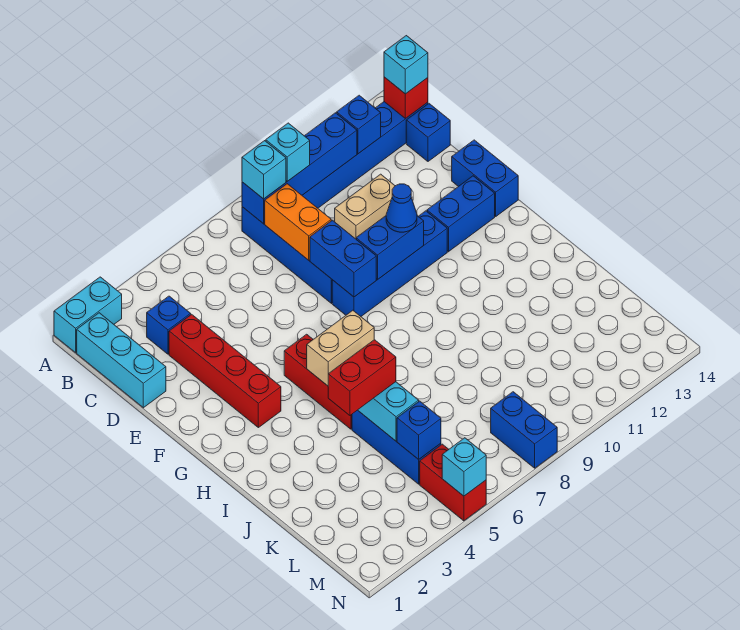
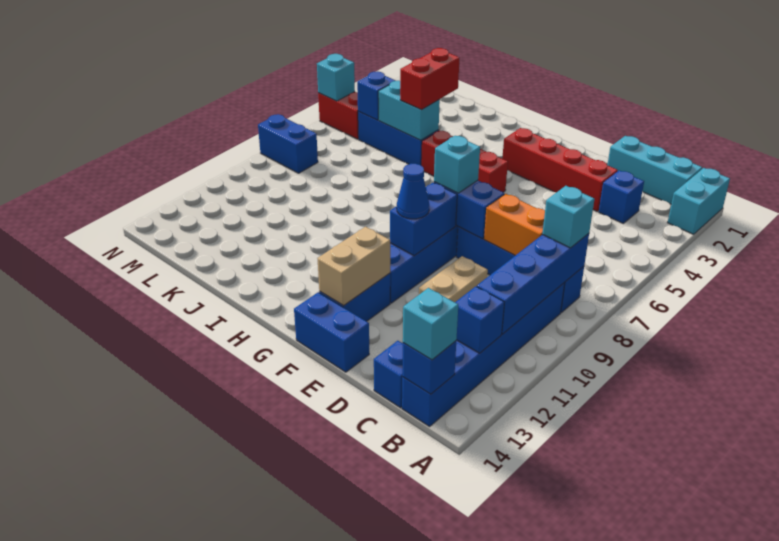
cyan brick B9 level 3 -> cyan brick F8 level 3
red brick B14 level 2 -> blue brick B14 level 2
tan brick H5:H6 level 2 -> tan brick F12:F13 level 2

